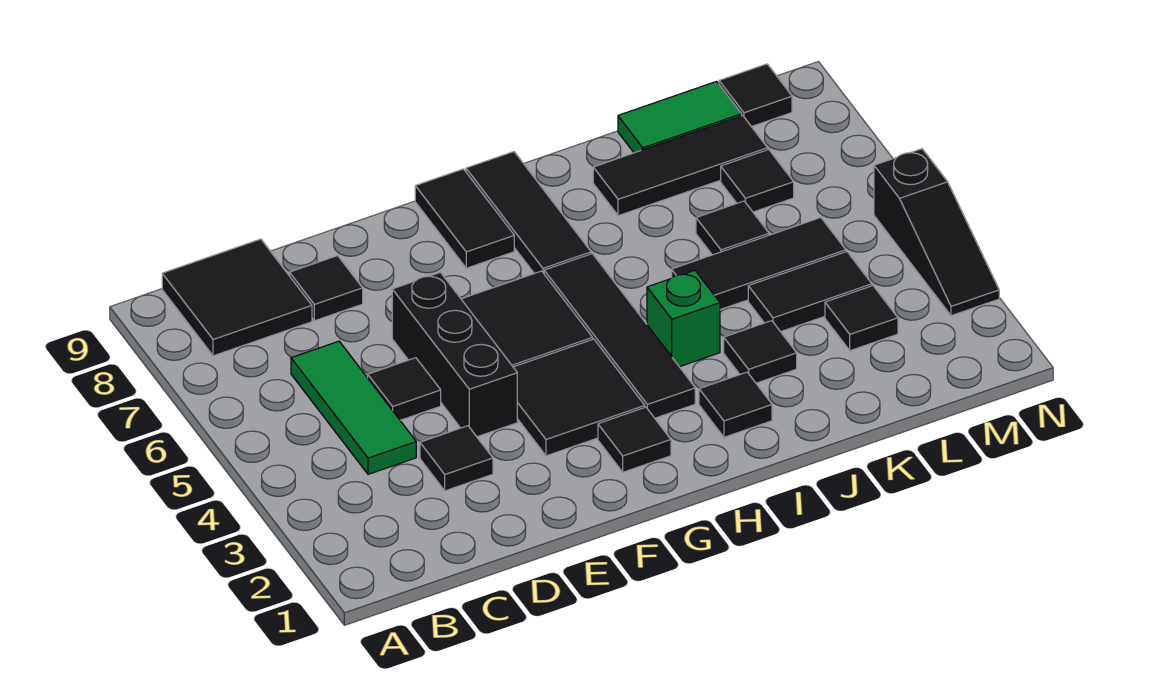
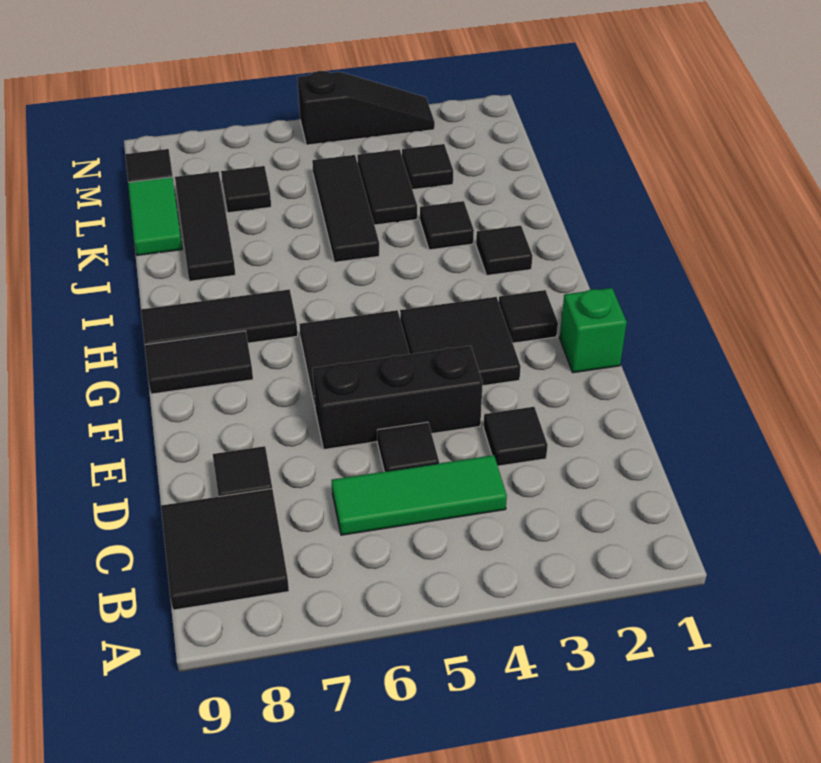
black tile H3:H6 level 1 -> none
green brick I4 level 1 -> green brick F1 level 1
black tile K6 level 1 -> none

